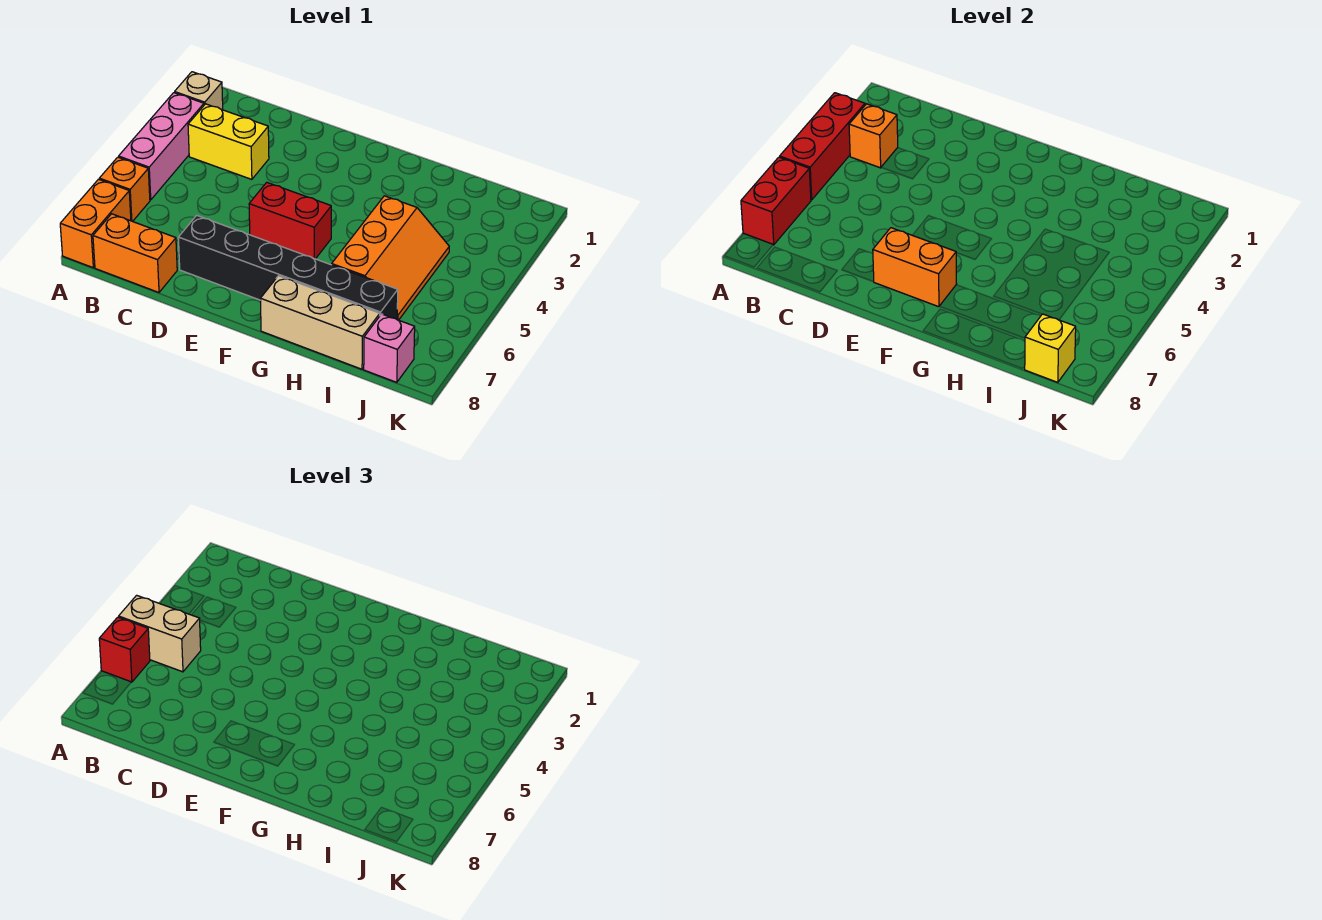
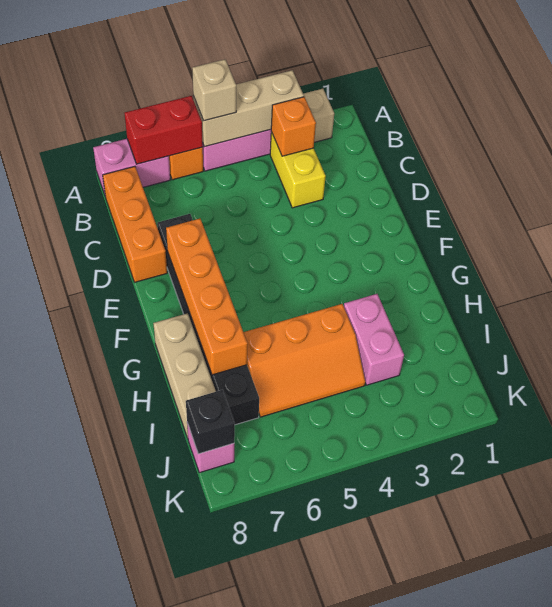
red brick A3:A5 level 2 -> tan brick A3:A5 level 2
tan brick A5:B5 level 3 -> tan brick A5 level 3
red brick A6 level 3 -> none
orange brick A7:A8 level 1 -> pink brick A7:A8 level 1
orange brick B8:C8 level 1 -> orange brick B8:D8 level 1
red brick E5:F5 level 1 -> none
orange brick E7:F7 level 2 -> orange brick E7:H7 level 2
none -> pink brick H3:I3 level 1
yellow brick J8 level 2 -> black brick J8 level 2

